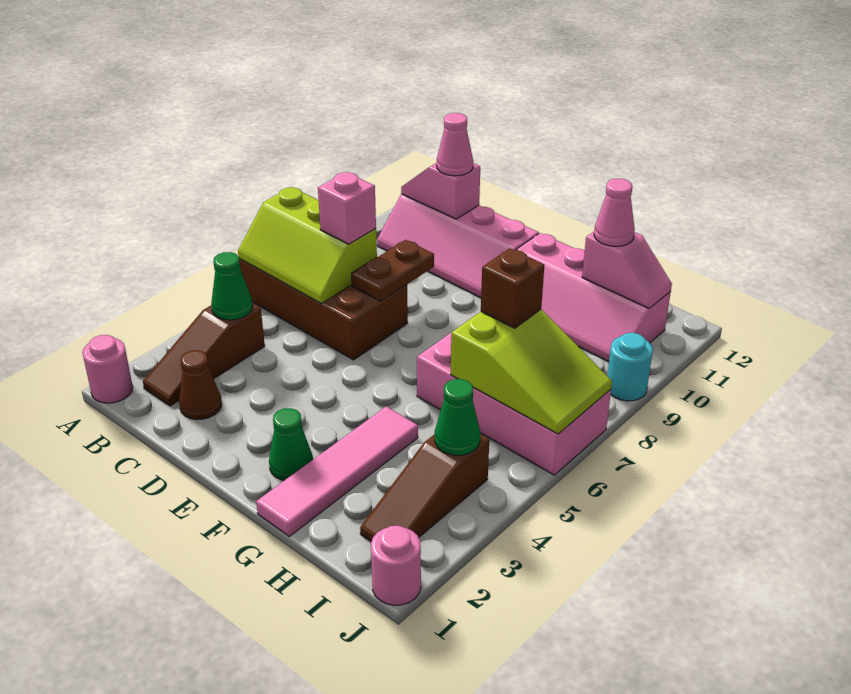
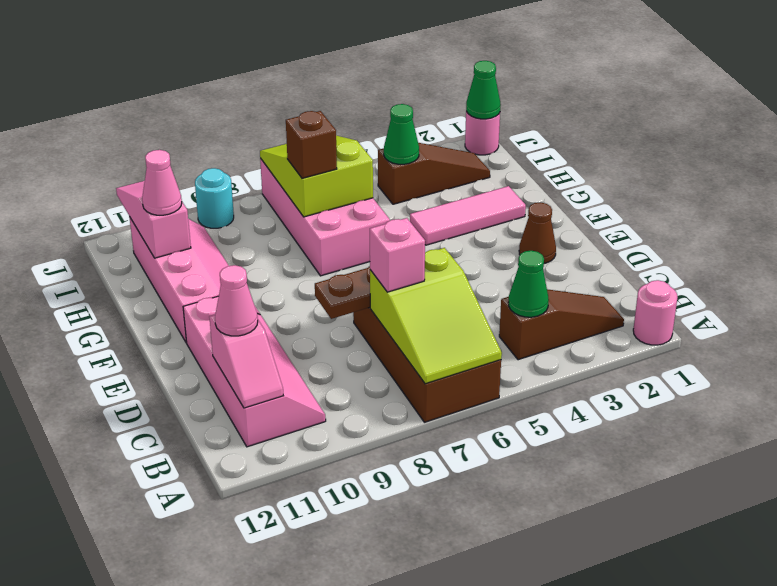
lime slope A6:C7 level 2 top 7 -> lime slope A6:C7 level 2 top C
brown cone C2 level 1 -> brown cone E2 level 1
green cone F2 level 1 -> green cone J1 level 2
pink tile G1:G4 level 1 -> pink tile G2:G4 level 1
pink slope H11:I11 level 2 top H -> pink slope H11:J11 level 2 top H

